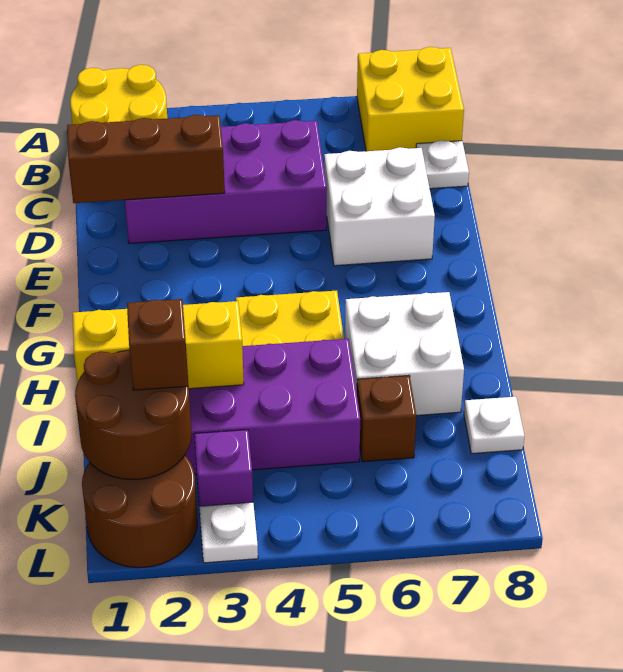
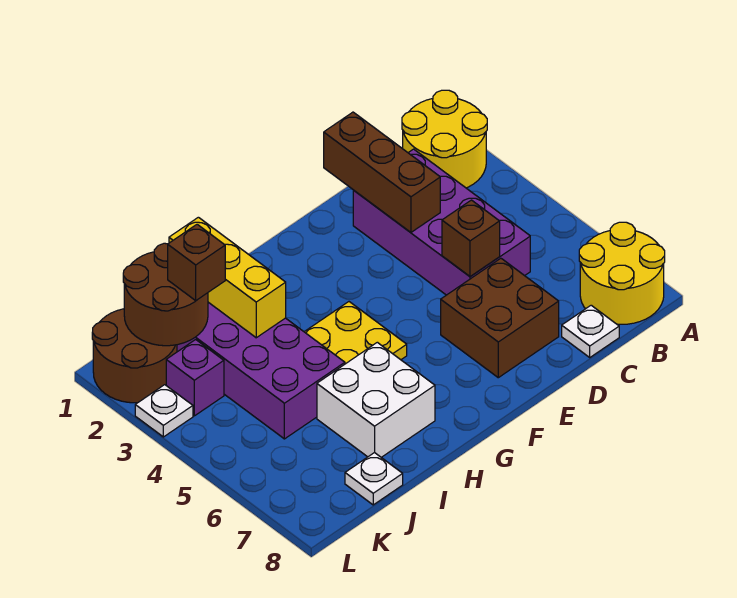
yellow brick A7:B8 level 1 -> yellow round brick A7:B8 level 1
white brick D6:E7 level 1 -> brown brick D6:E7 level 1
brown brick J6 level 1 -> brown brick D5 level 2

